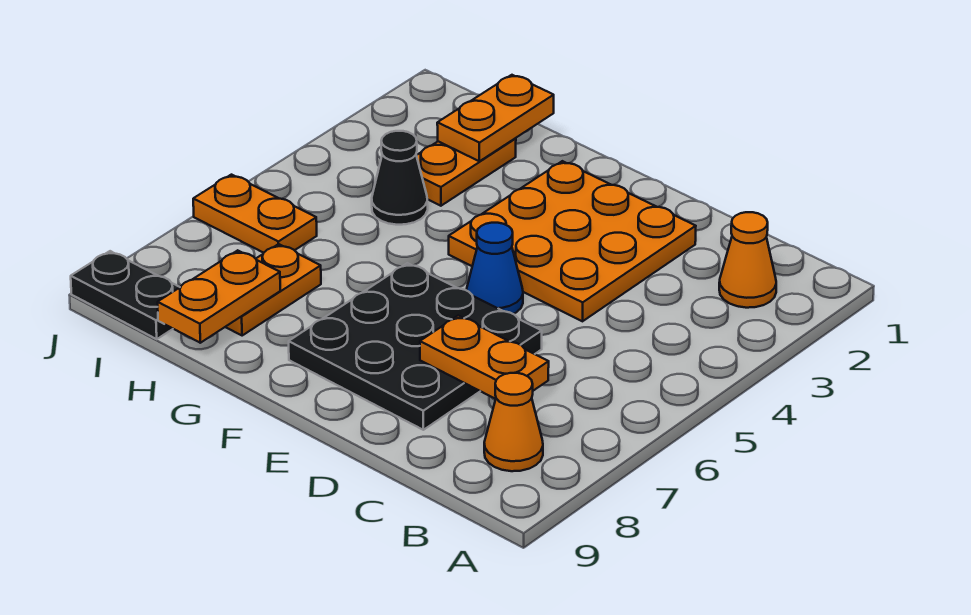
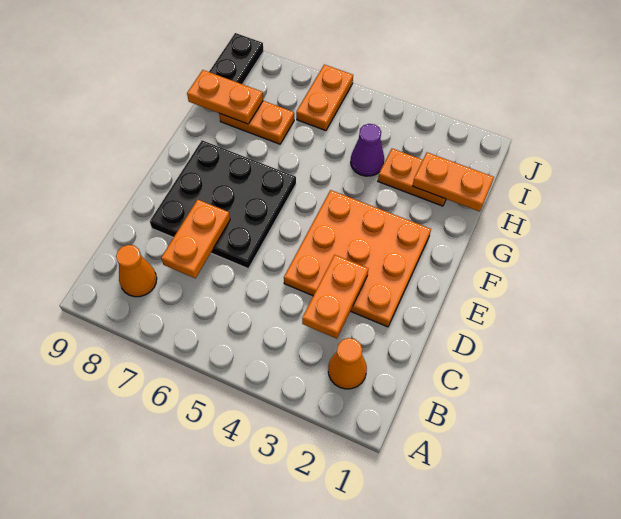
none -> orange plate C3:D3 level 2
blue cone E5 level 1 -> none
black cone H4 level 1 -> purple cone H4 level 1

